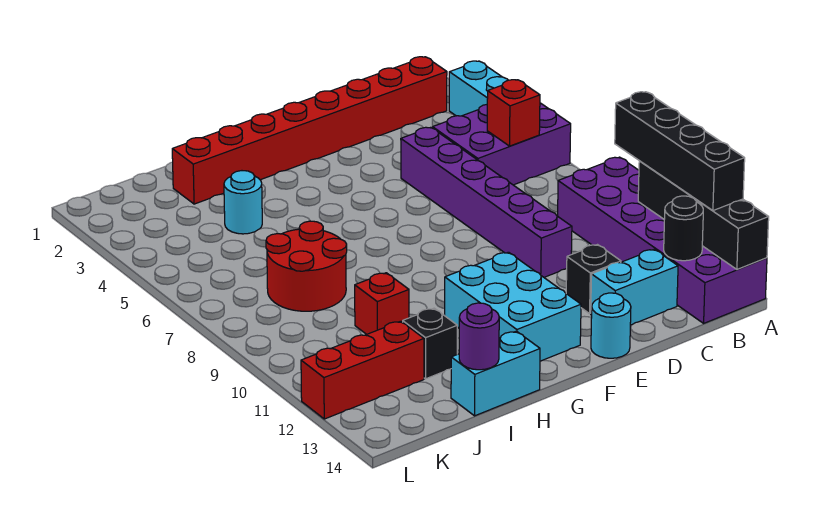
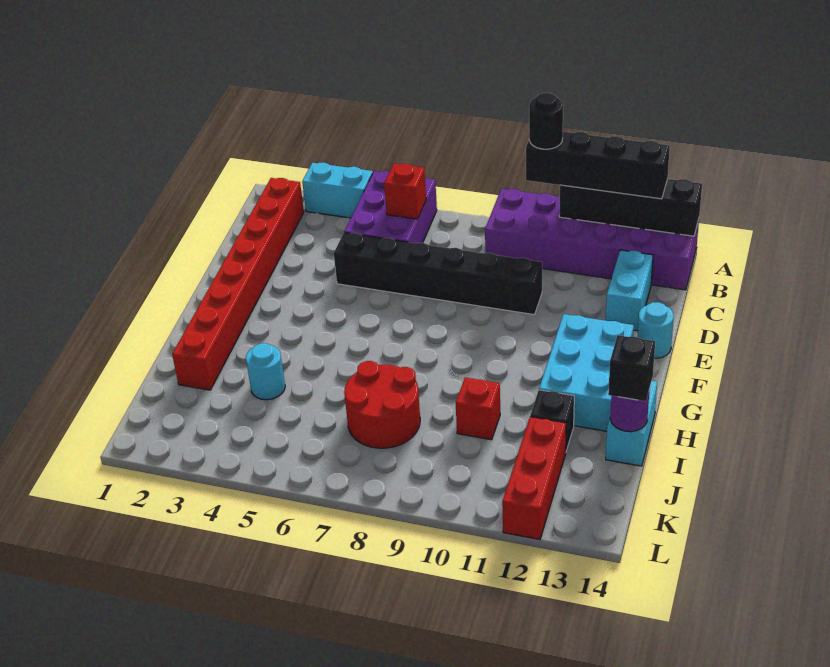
black round brick B13 level 2 -> black round brick A10 level 4
purple brick D5:D10 level 1 -> black brick D5:D10 level 1
black brick D12 level 1 -> black brick I14 level 3
cyan brick F11:G13 level 1 -> cyan brick F12:H13 level 1

